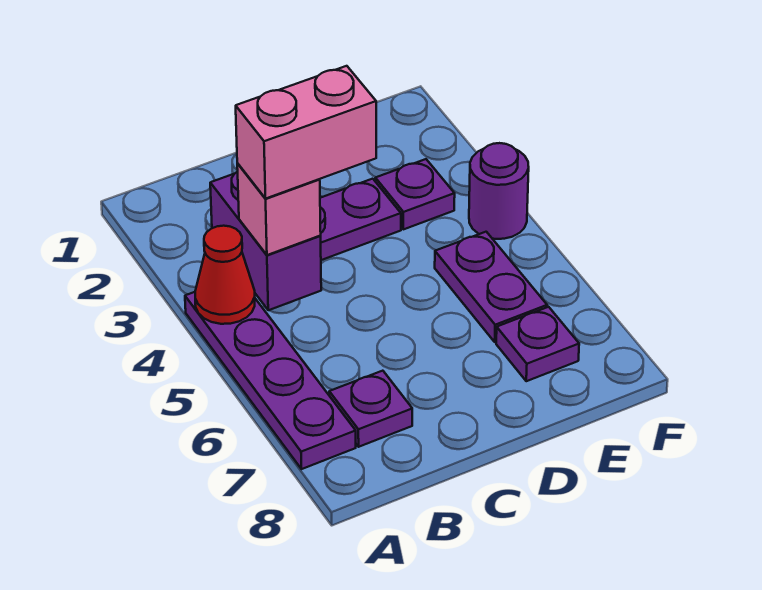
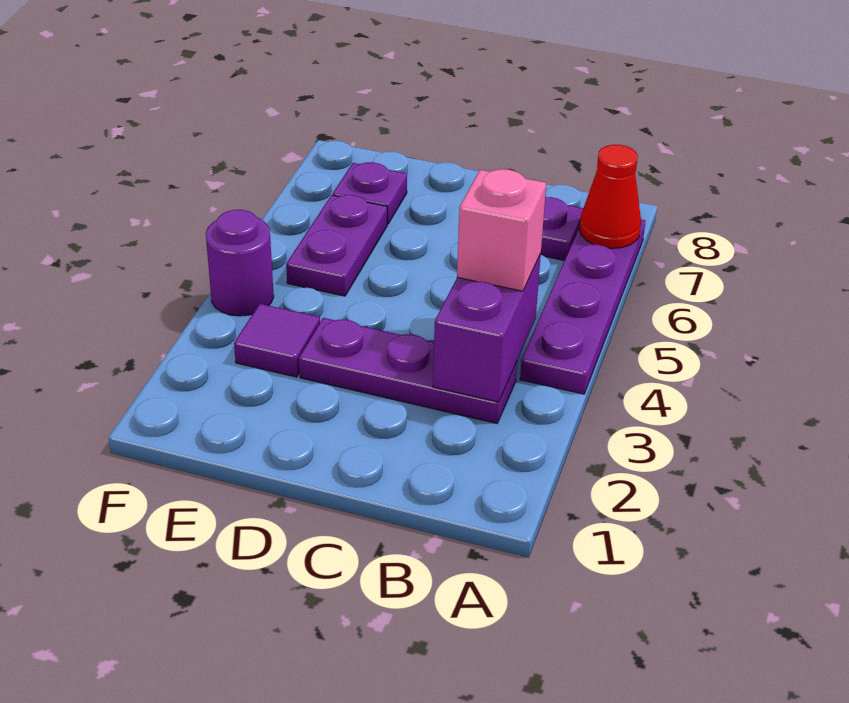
red cone A4 level 2 -> red cone A7 level 2
pink brick B4:C4 level 4 -> none
purple plate E3 level 1 -> purple tile E3 level 1

